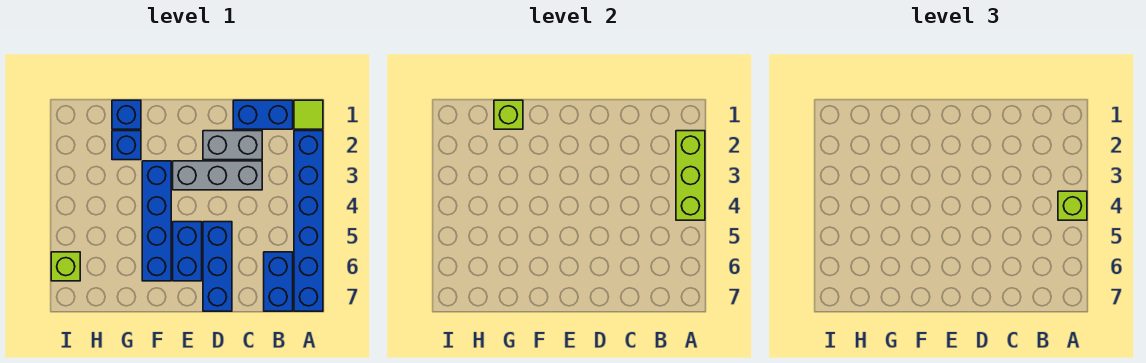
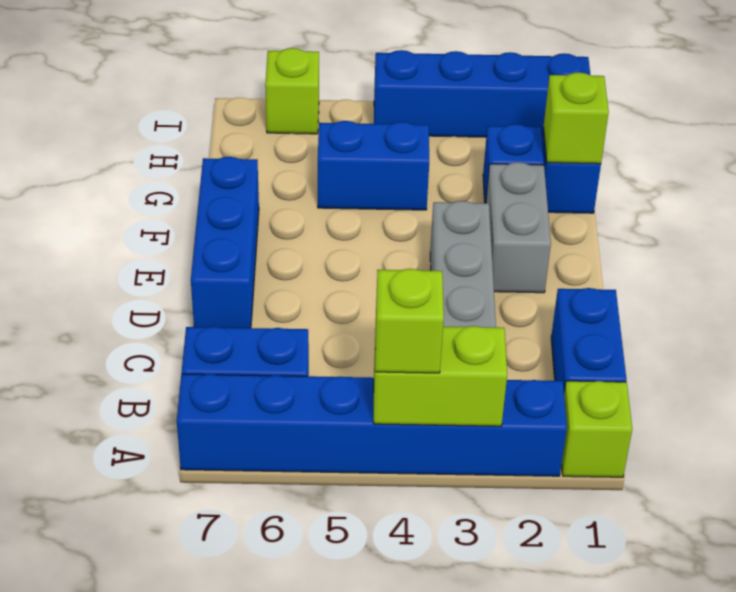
lime tile A1 level 1 -> lime brick A1 level 1
lime brick A2:A4 level 2 -> lime brick A3:A4 level 2
grey brick C2:D2 level 1 -> grey brick E2:F2 level 1
blue brick D5:D7 level 1 -> blue brick D7:F7 level 1
blue brick E5:E6 level 1 -> blue brick G4:G5 level 1
blue brick F3:F6 level 1 -> blue brick I1:I4 level 1

